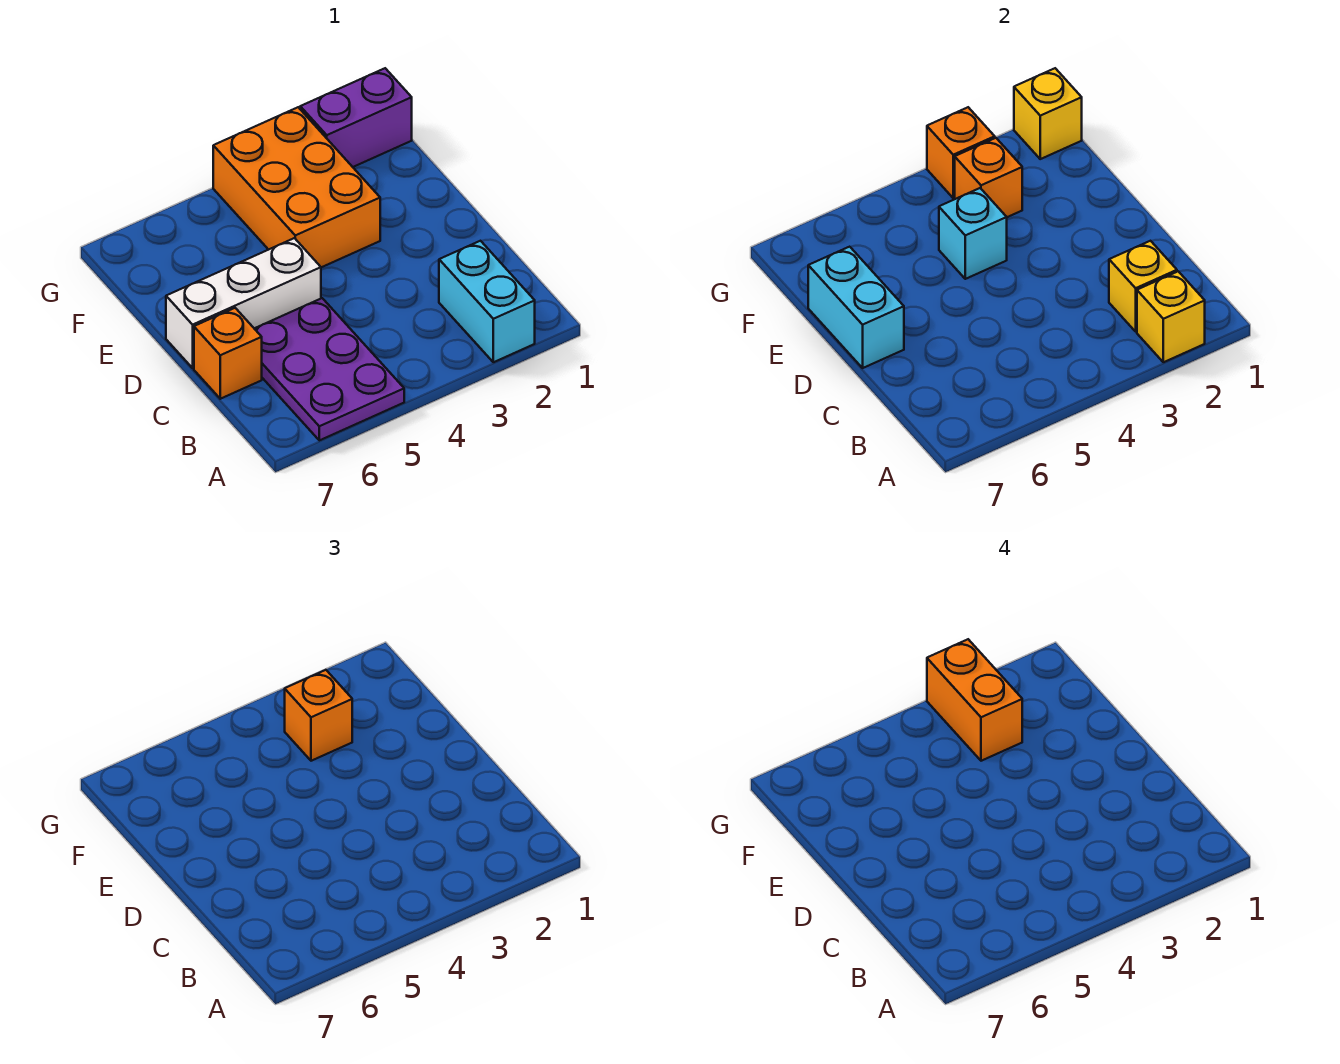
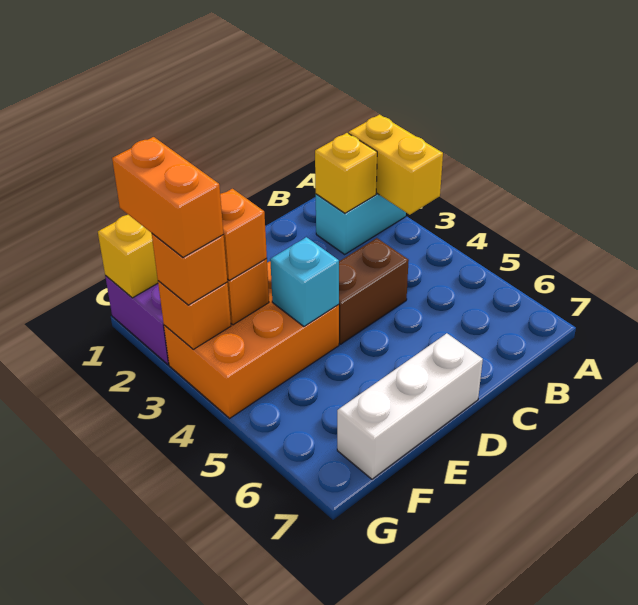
yellow brick A2 level 2 -> yellow brick A2:A3 level 2
purple plate A5:C6 level 1 -> none
none -> brown brick C4:D4 level 1
orange brick C7 level 1 -> orange brick G3 level 3
white brick D5:D7 level 1 -> white brick D7:F7 level 1
cyan brick D7:E7 level 2 -> none
orange brick F3:G3 level 4 -> orange brick G2:G3 level 4

